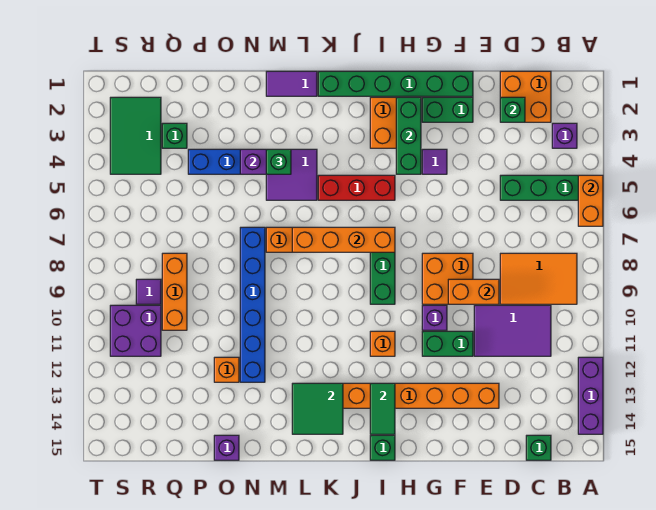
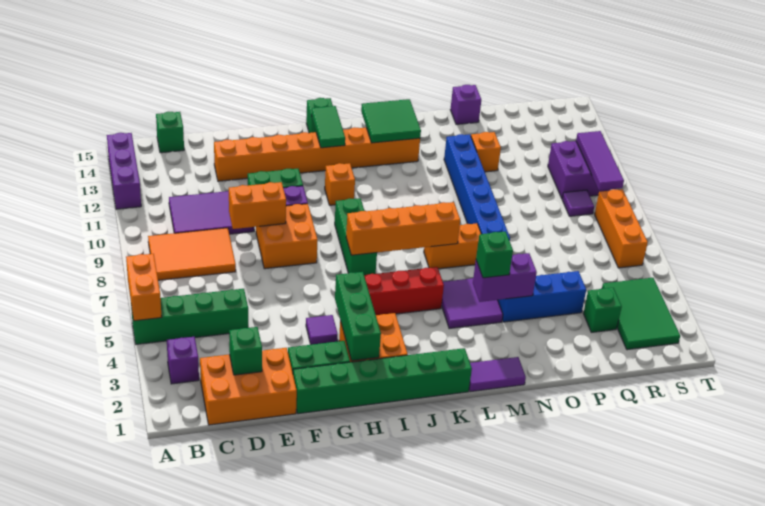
orange brick C1:D2 level 1 -> orange brick C1:E2 level 1
orange brick Q8:Q10 level 1 -> orange brick S6:S8 level 1
none -> purple tile S9:S11 level 2

